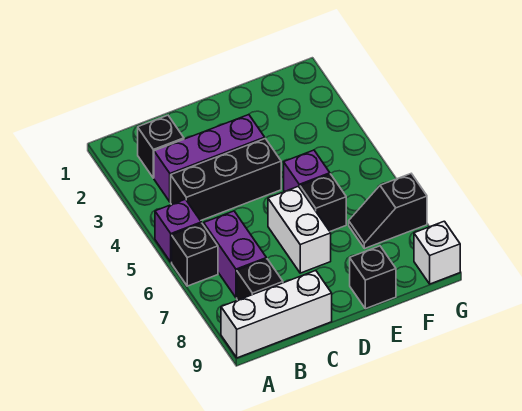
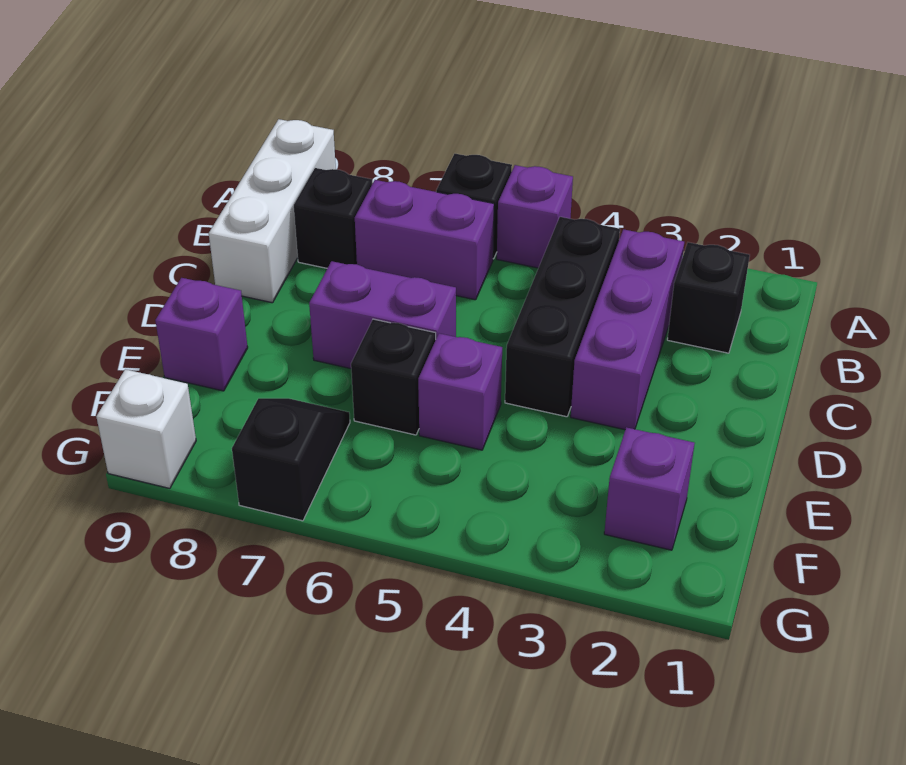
white brick D6:D7 level 1 -> purple brick D6:D7 level 1
black brick E9 level 1 -> purple brick E9 level 1
none -> purple brick F2 level 1

